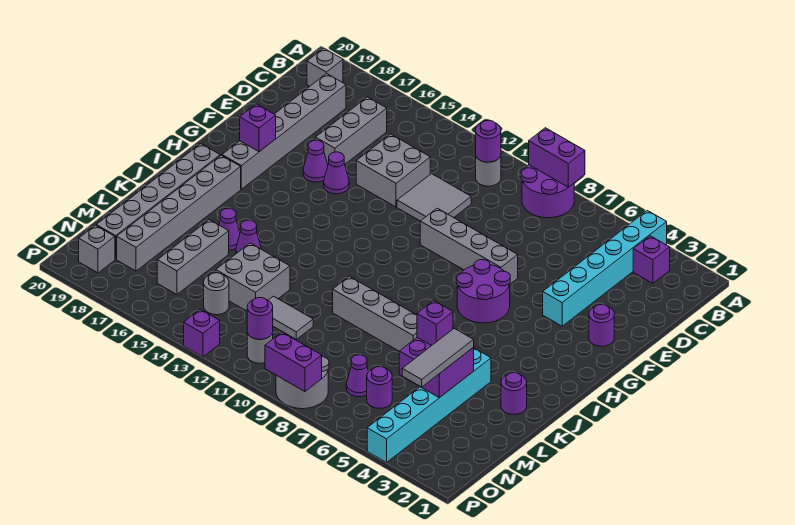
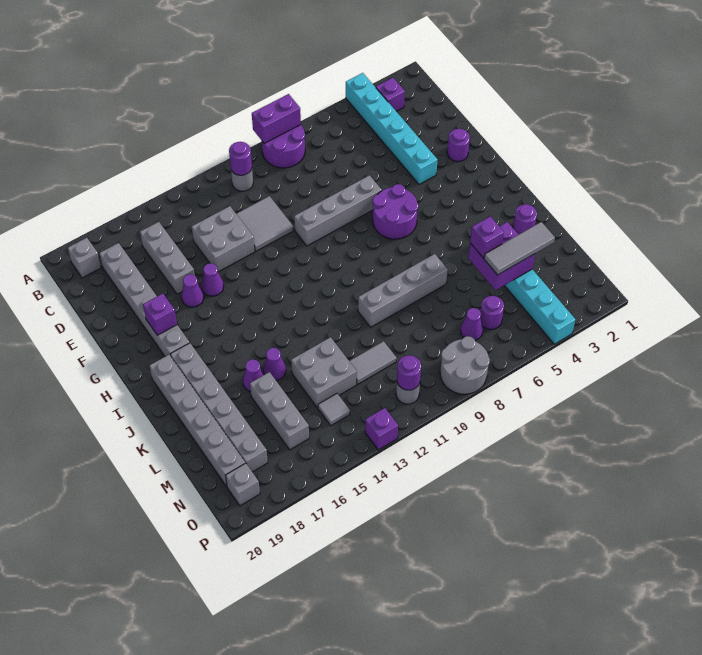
grey tile L4:N4 level 3 -> grey tile M3:M5 level 3
grey round brick N14 level 1 -> grey tile N14 level 1
purple brick P8:P9 level 2 -> none

